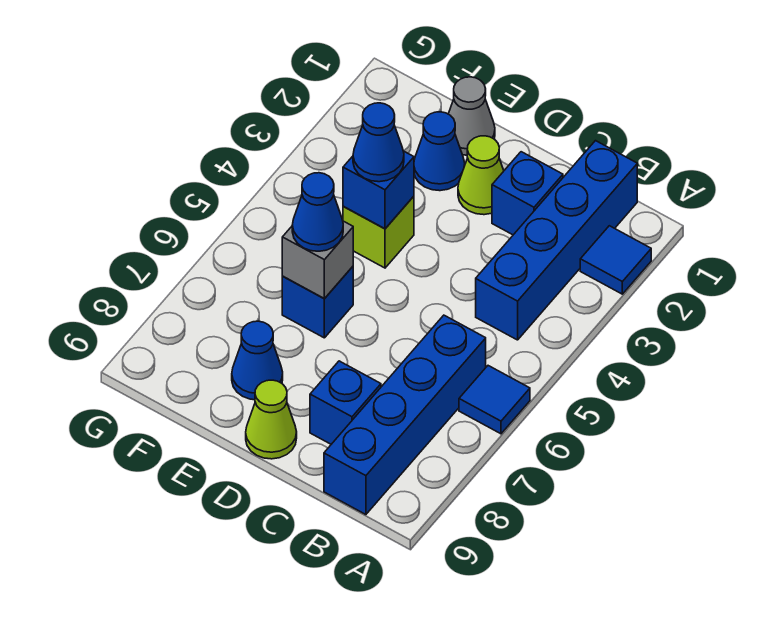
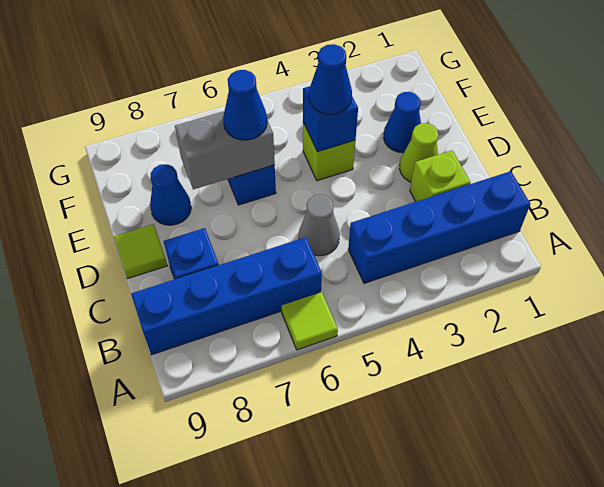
blue tile A2 level 1 -> none
blue tile A6 level 1 -> lime tile A6 level 1
blue brick C2 level 1 -> lime brick C2 level 1
lime cone D9 level 1 -> lime tile D9 level 1
grey cone E1 level 1 -> grey cone C5 level 1
grey brick E6 level 2 -> grey brick E6:E7 level 2

